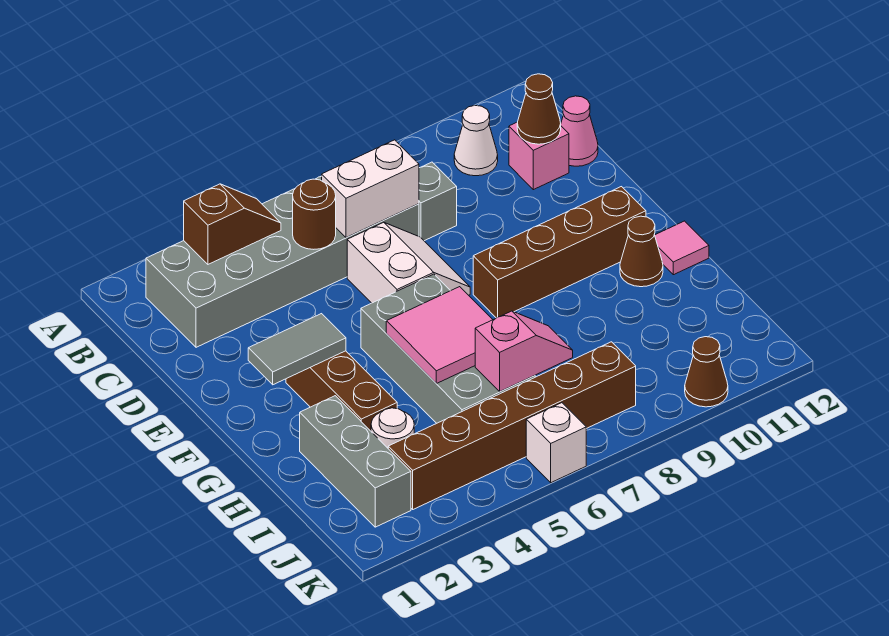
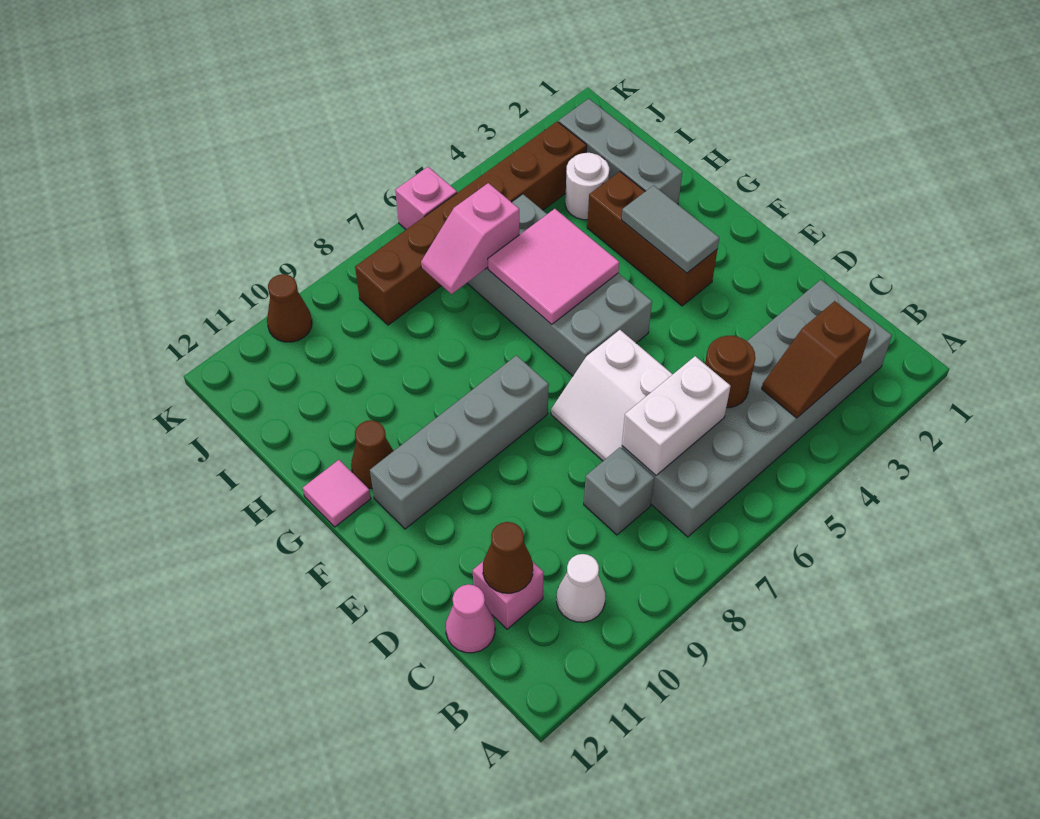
grey tile F2:F3 level 2 -> grey tile F3:G3 level 2
brown brick F8:F11 level 1 -> grey brick F8:F11 level 1
white brick K6 level 1 -> pink brick K6 level 1

